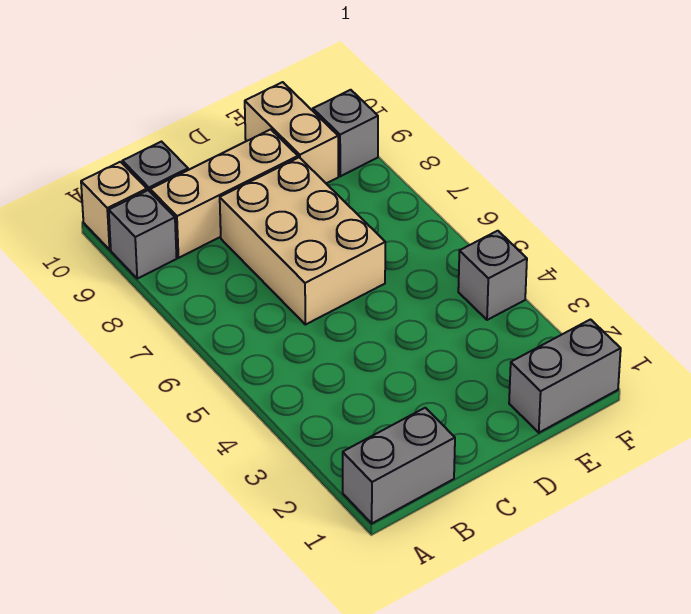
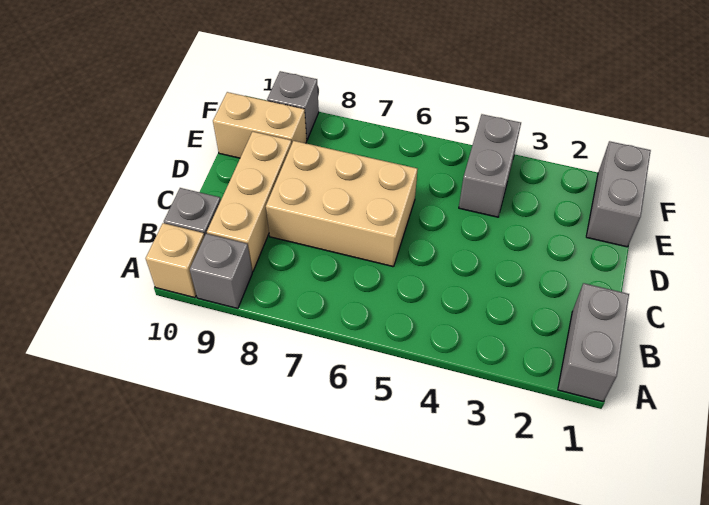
grey brick F4 level 1 -> grey brick E4:F4 level 1

